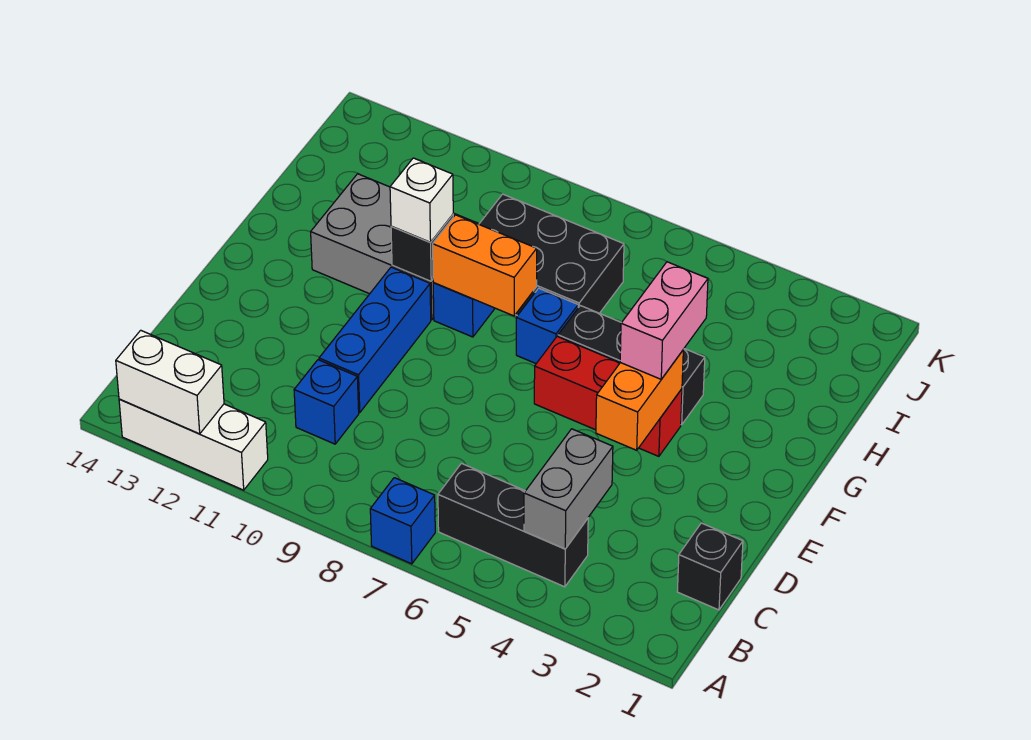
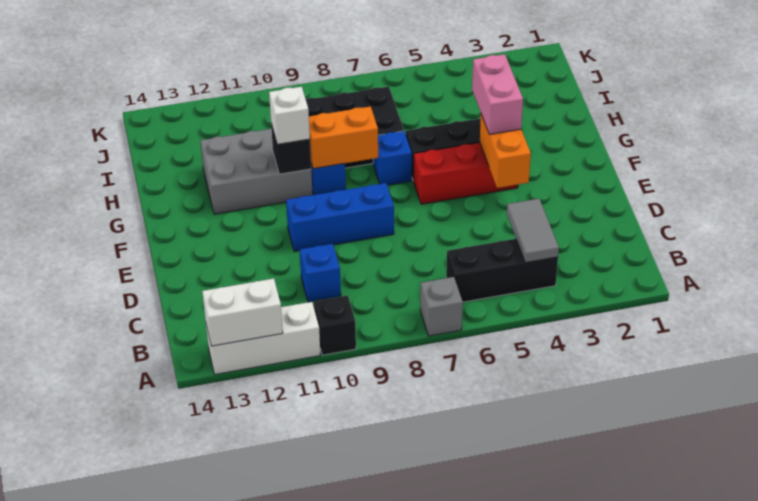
blue brick A7 level 1 -> grey brick A7 level 1
grey brick B4:C4 level 2 -> grey tile B4:C4 level 2
black brick C1 level 1 -> black brick A10 level 1
blue brick D10:F10 level 1 -> blue brick E8:E10 level 1

